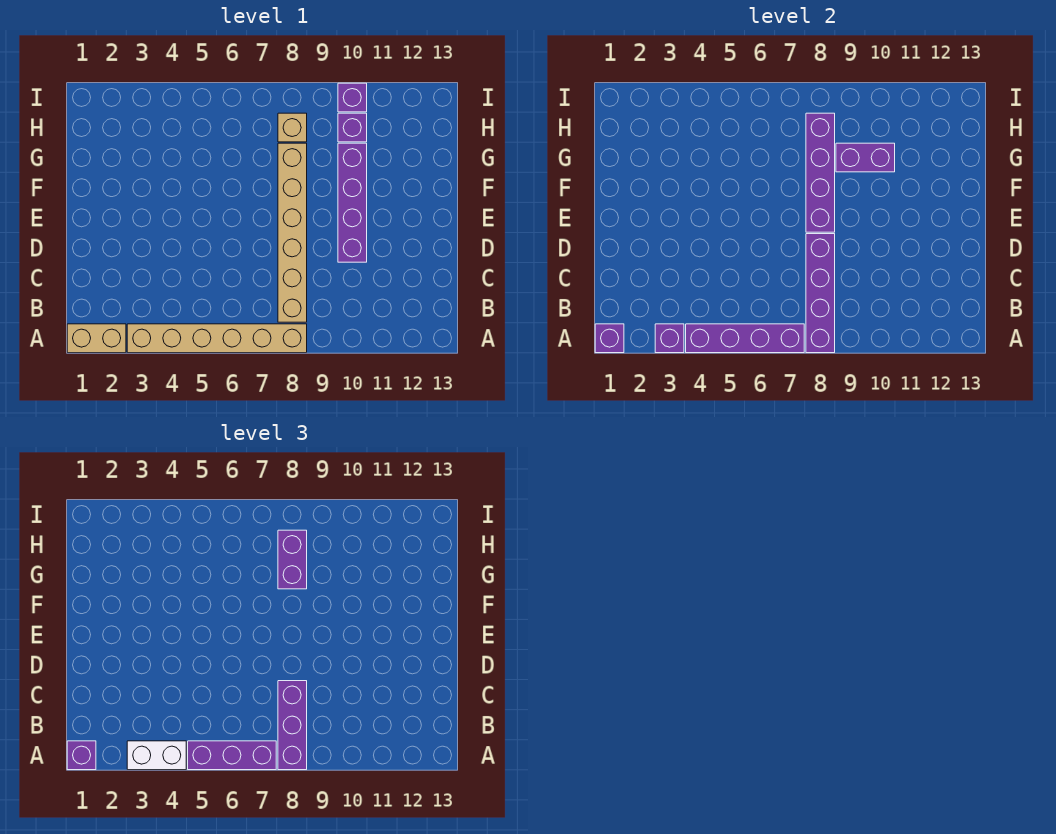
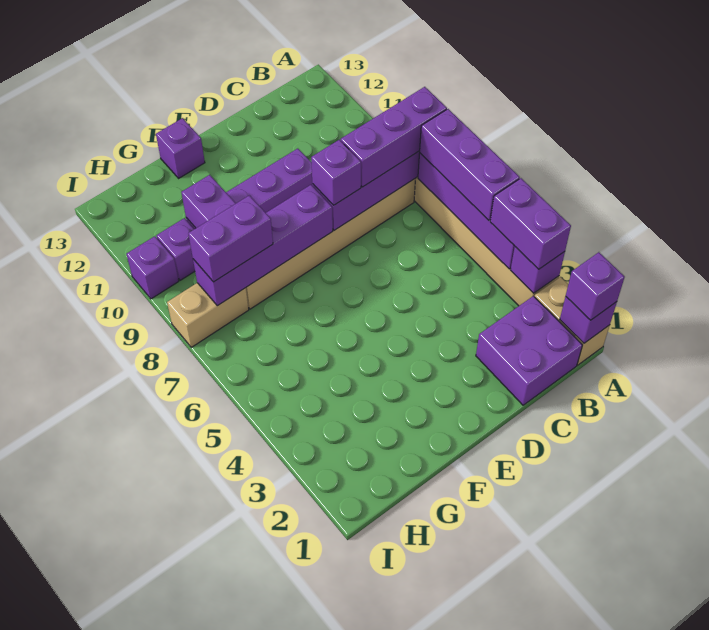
white brick A3:A4 level 3 -> purple brick A3:A4 level 3
none -> purple brick B1:C2 level 1
none -> purple brick D8 level 3
none -> purple brick F13 level 1
tan brick H8 level 1 -> tan brick H8:I8 level 1

